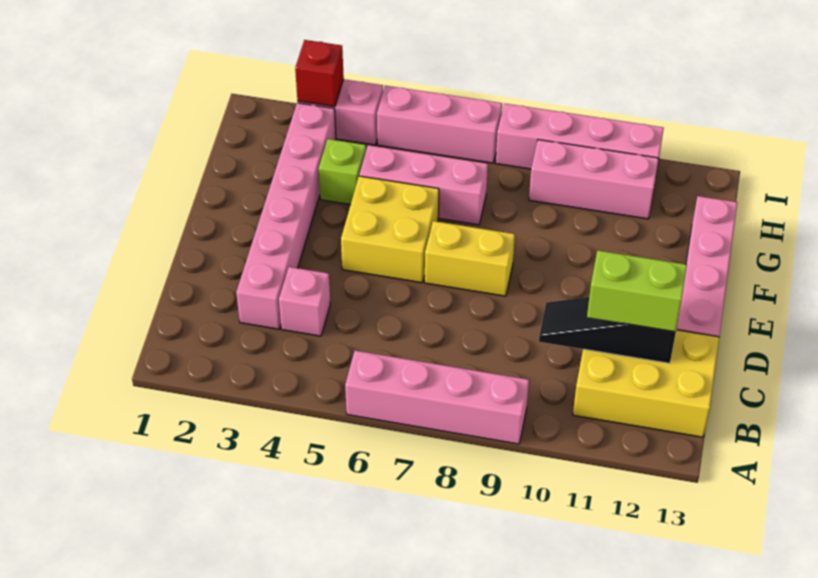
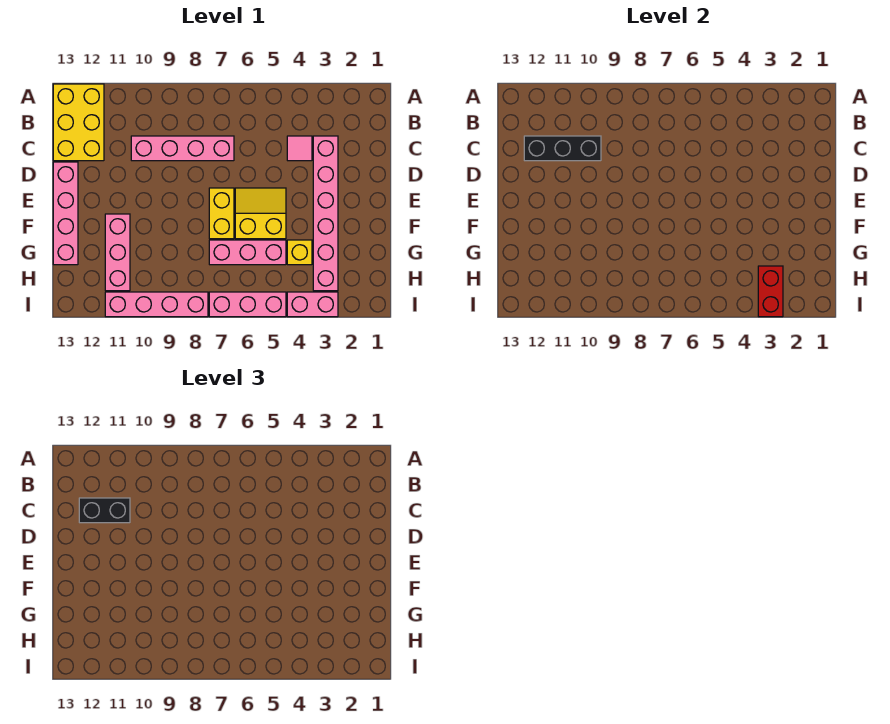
pink brick A6:A9 level 1 -> pink brick C7:C10 level 1
yellow brick B11:C13 level 1 -> yellow brick A12:C13 level 1
pink brick C4 level 1 -> pink tile C4 level 1
black slope C10:C12 level 2 top 12 -> black brick C10:C12 level 2
lime brick C11:C12 level 3 -> black brick C11:C12 level 3
yellow brick E5:F6 level 1 -> yellow slope E5:F6 level 1 top F
yellow brick E7:E8 level 1 -> yellow brick E7:F7 level 1
lime brick G4 level 1 -> yellow brick G4 level 1
pink brick H9:H11 level 1 -> pink brick F11:H11 level 1
red brick I3 level 2 -> red brick H3:I3 level 2

